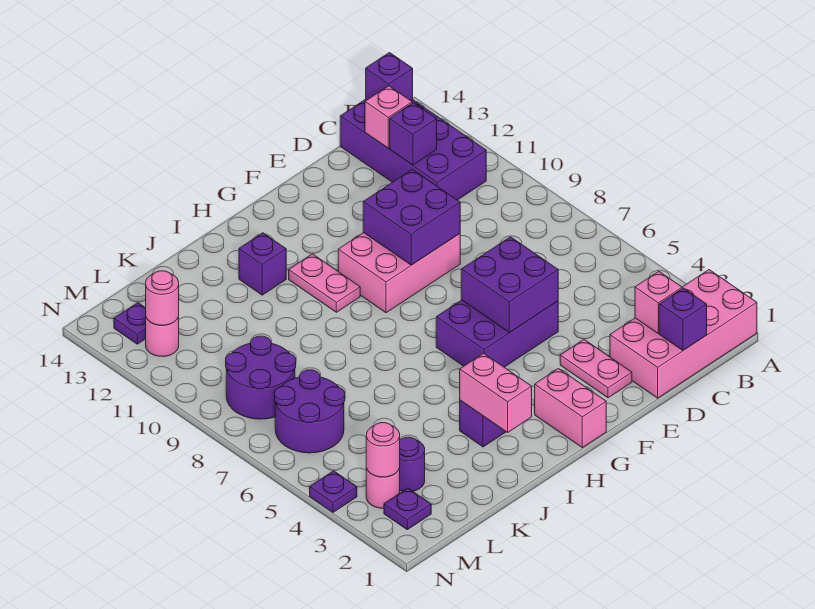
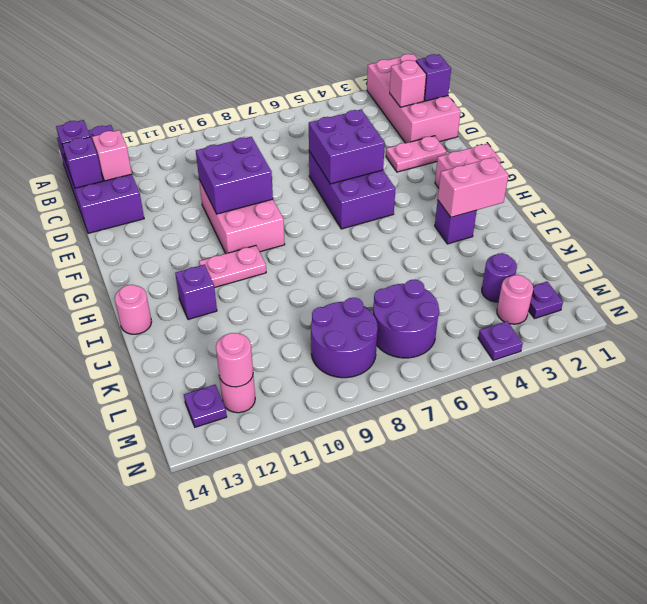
purple brick B11:C14 level 1 -> purple brick A13:D14 level 1
purple brick C12 level 2 -> purple brick C14 level 2
pink round brick M3 level 2 -> pink round brick I14 level 1

